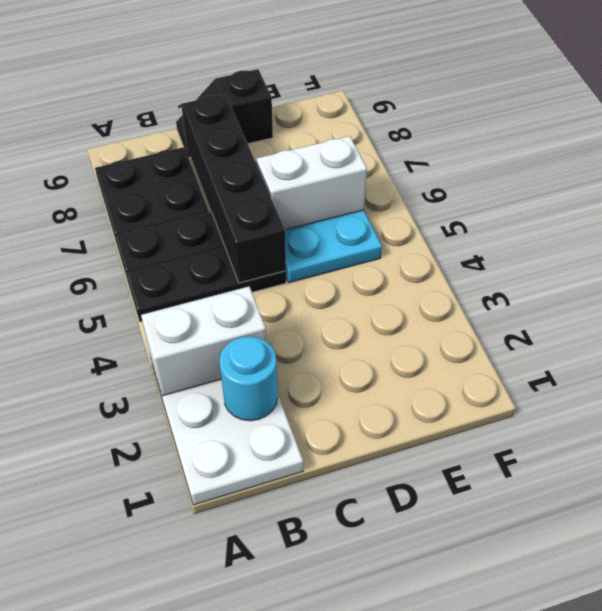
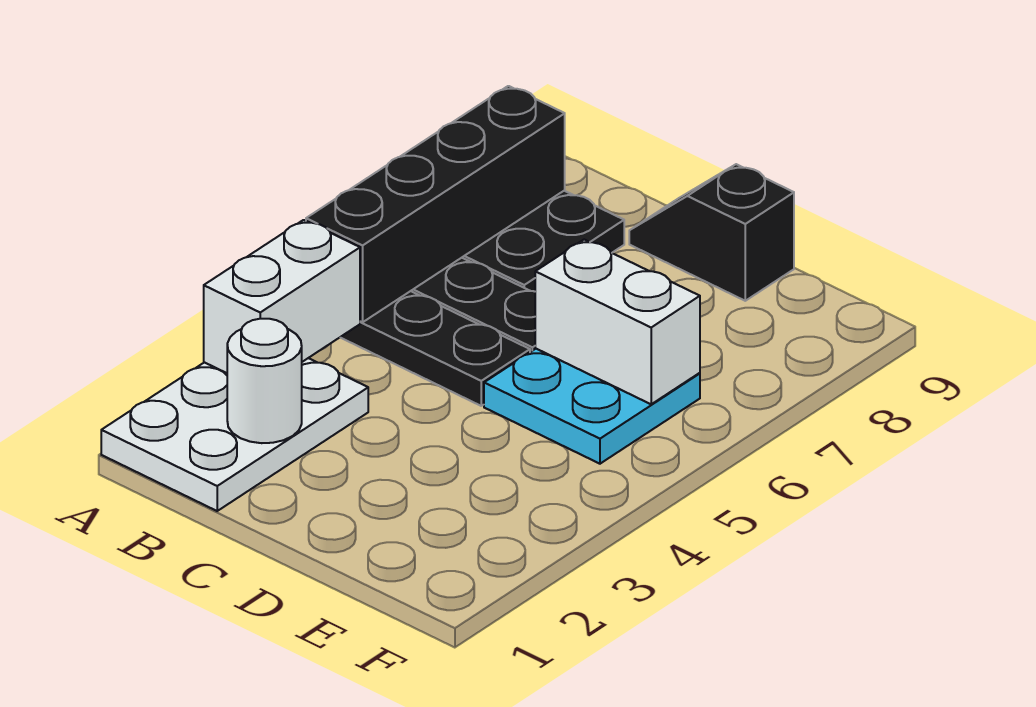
white brick A3:B3 level 2 -> white brick A3:A4 level 2
cyan round brick B2 level 2 -> white round brick B2 level 2
black brick C5:C8 level 2 -> black brick A5:A8 level 2

